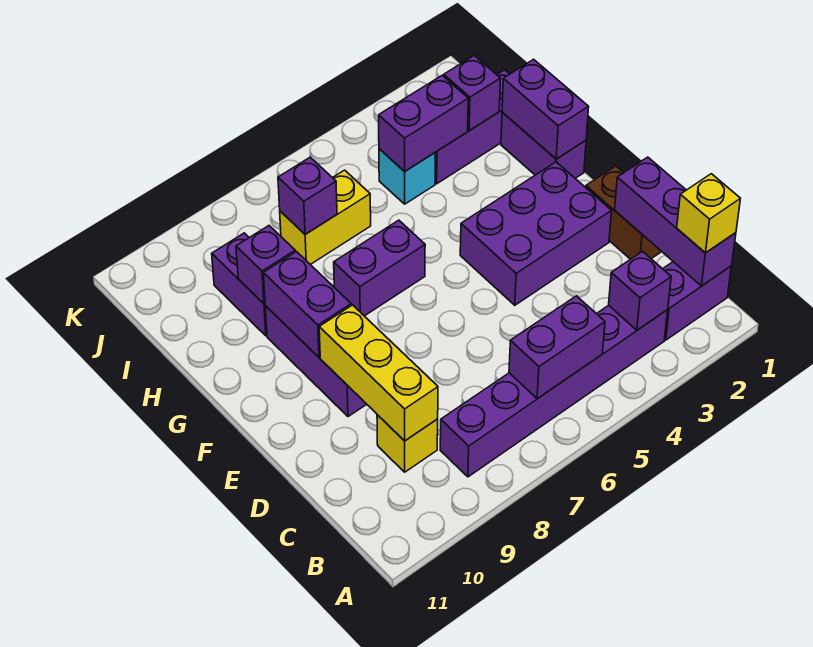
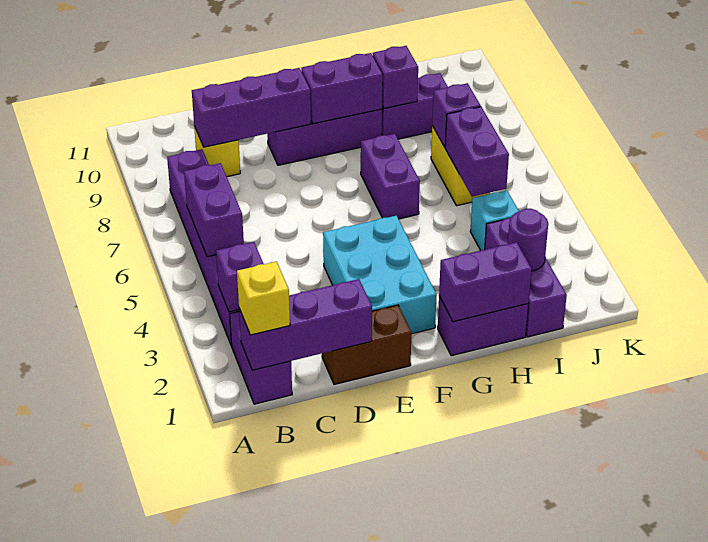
yellow brick C9:E9 level 2 -> purple brick C9:E9 level 2
purple brick E2:F4 level 1 -> cyan brick E2:F4 level 1
purple brick I2 level 2 -> purple round brick I2 level 2
purple brick I3:I4 level 2 -> purple brick I5:I6 level 2

